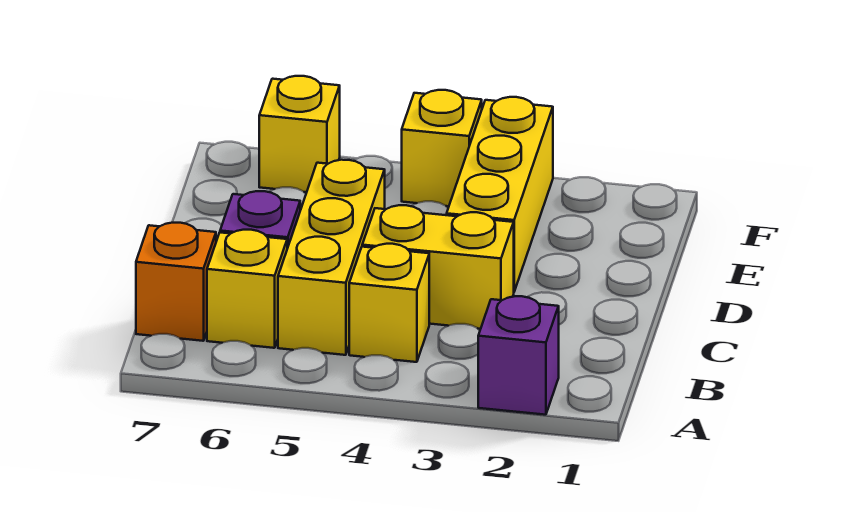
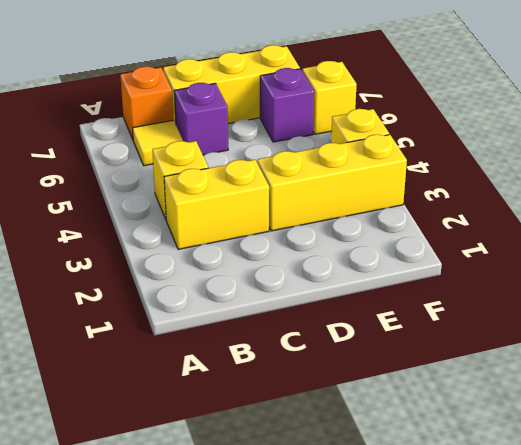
purple brick A2 level 1 -> purple brick E6 level 1
yellow brick B5:D5 level 1 -> yellow brick C7:E7 level 1
yellow brick B6 level 1 -> yellow tile B6 level 1
yellow brick C3:C4 level 1 -> yellow brick B3:C3 level 1

